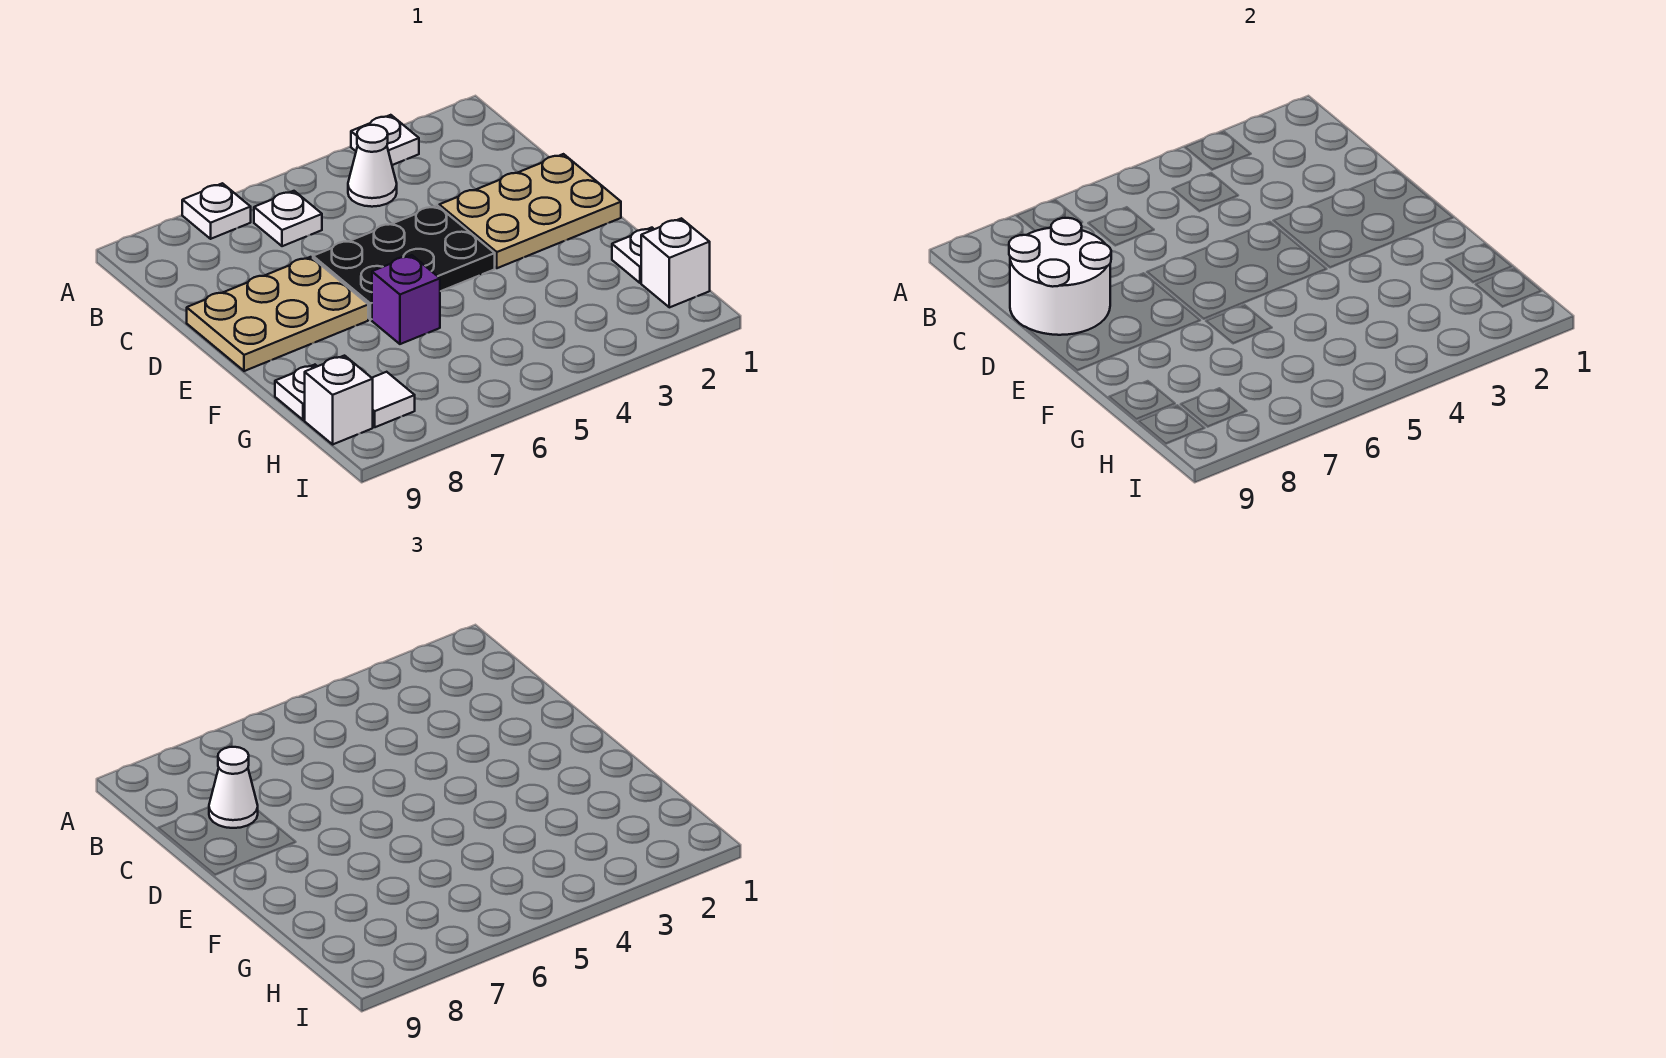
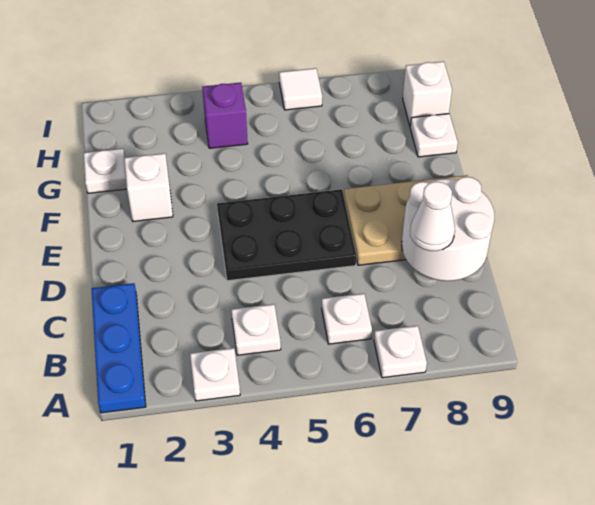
none -> blue plate A1:C1 level 1
white cone B4 level 1 -> white plate B4 level 1
tan plate D1:E3 level 1 -> none
purple brick F6 level 1 -> purple brick H4 level 1
white brick H1 level 1 -> white brick F2 level 1
white tile H8 level 1 -> white tile I6 level 1

